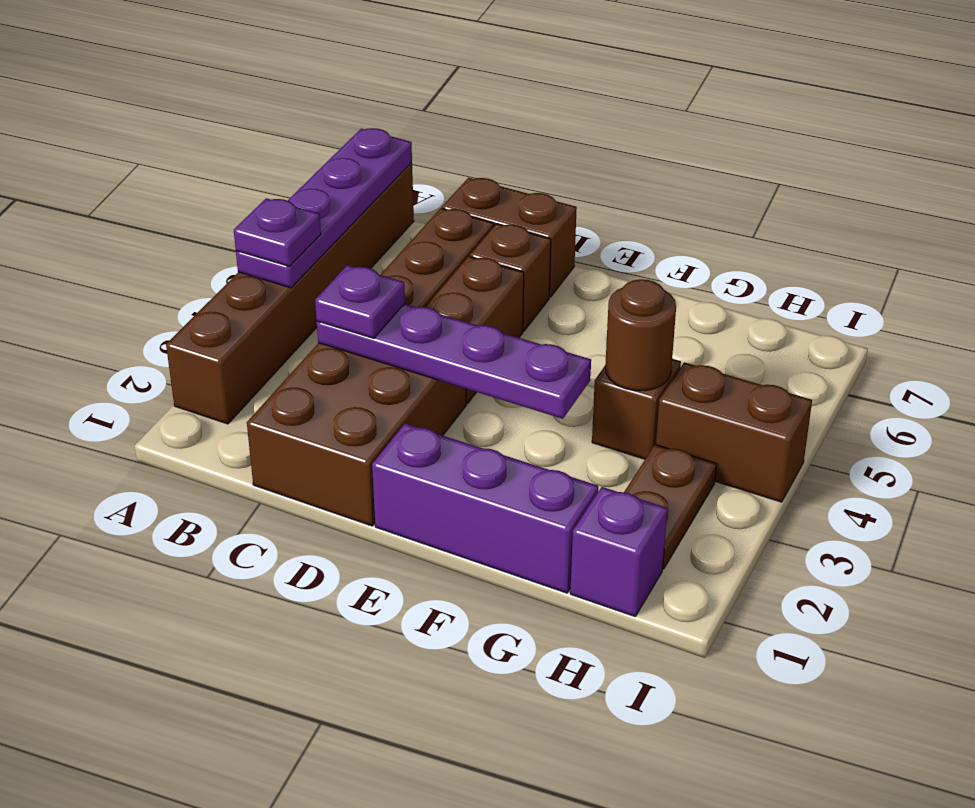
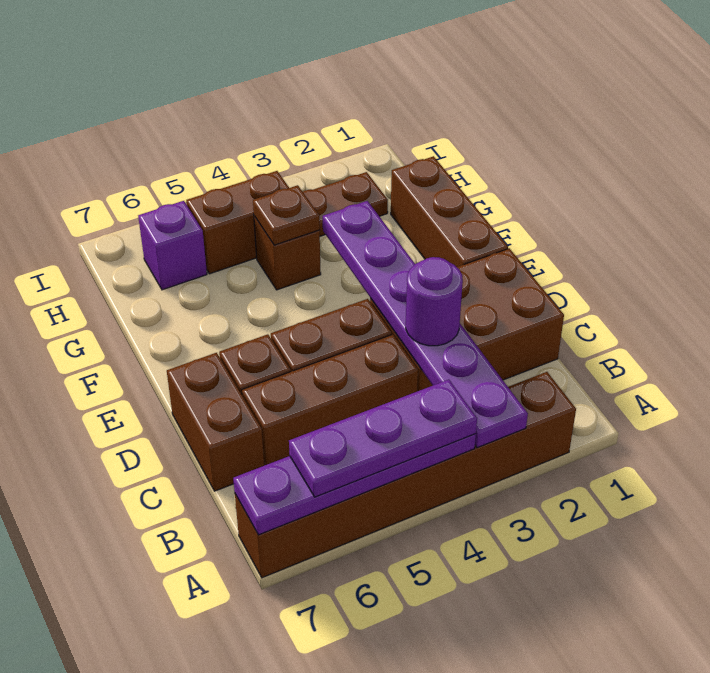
purple plate A4 level 3 -> purple plate A4:A6 level 3
purple plate C3:F3 level 2 -> purple plate A3:F3 level 2
purple plate C3 level 3 -> purple round brick C3 level 3
purple brick E1:G1 level 1 -> brown brick E1:G1 level 1
brown round brick G4 level 2 -> brown plate G4 level 2
purple brick H1 level 1 -> purple brick H6 level 1
brown brick H4:I4 level 1 -> brown brick H4:H5 level 1

